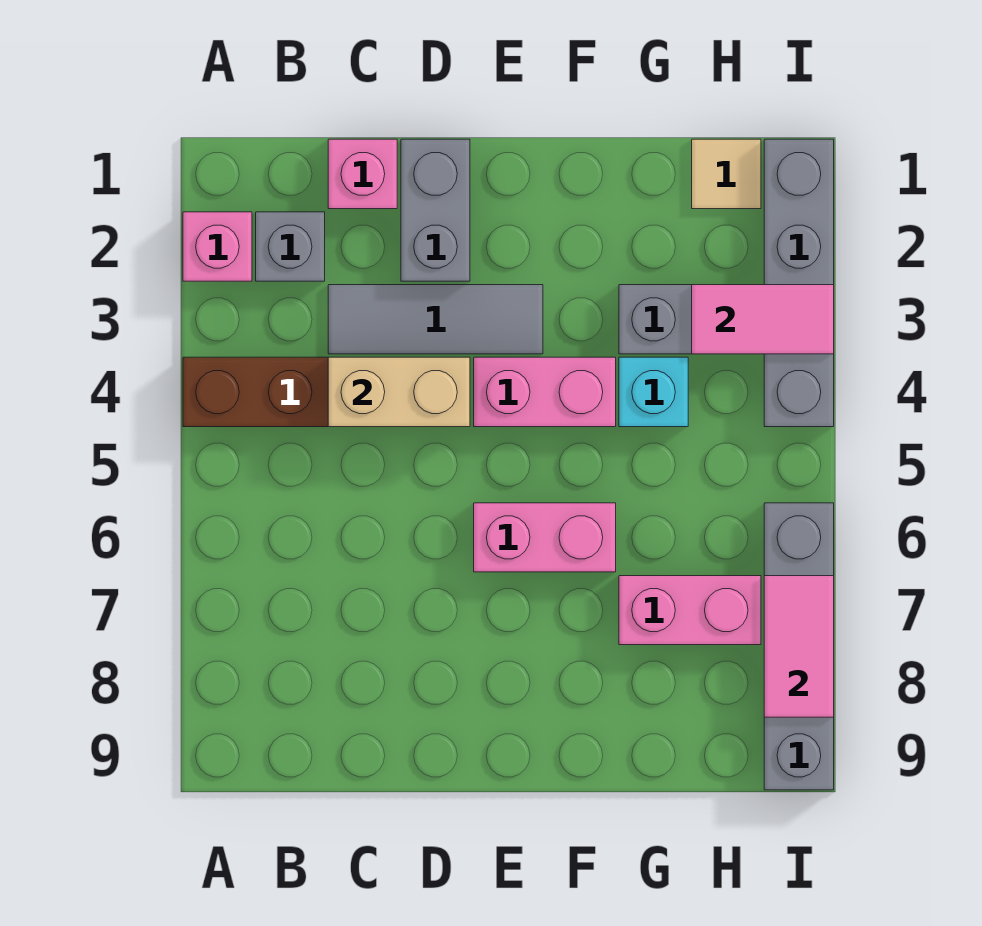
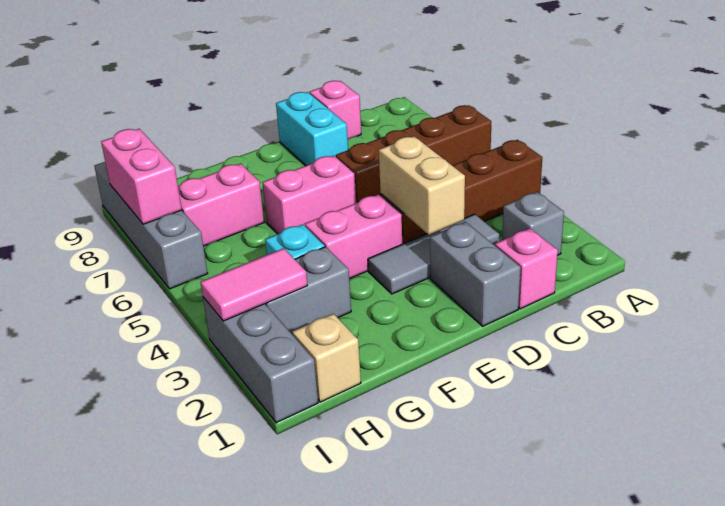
pink brick A2 level 1 -> pink brick C9 level 1
none -> brown brick A6:D6 level 1
tan brick C4:D4 level 2 -> tan brick D3:D4 level 2
none -> cyan brick D8:D9 level 1
tan tile H1 level 1 -> tan brick H1 level 1
grey brick I1:I4 level 1 -> grey brick I1:I3 level 1
pink tile I7:I8 level 2 -> pink brick I7:I8 level 2

